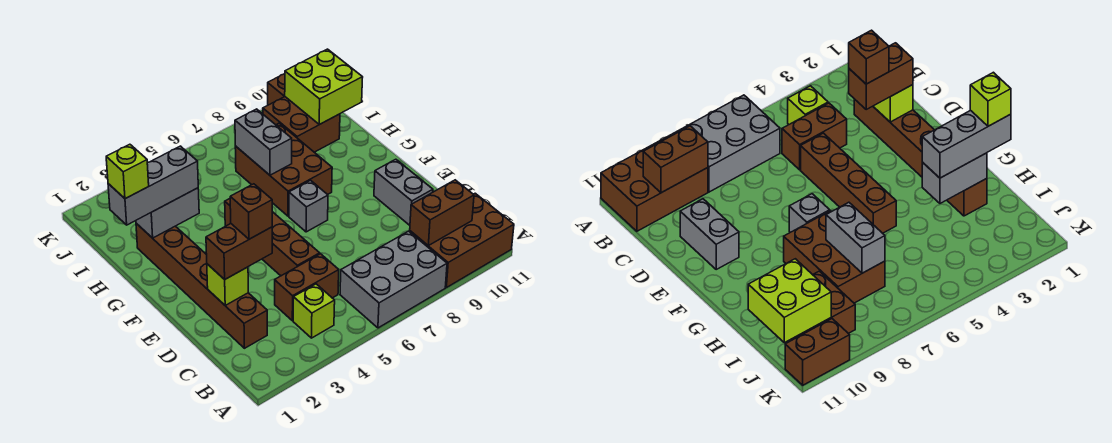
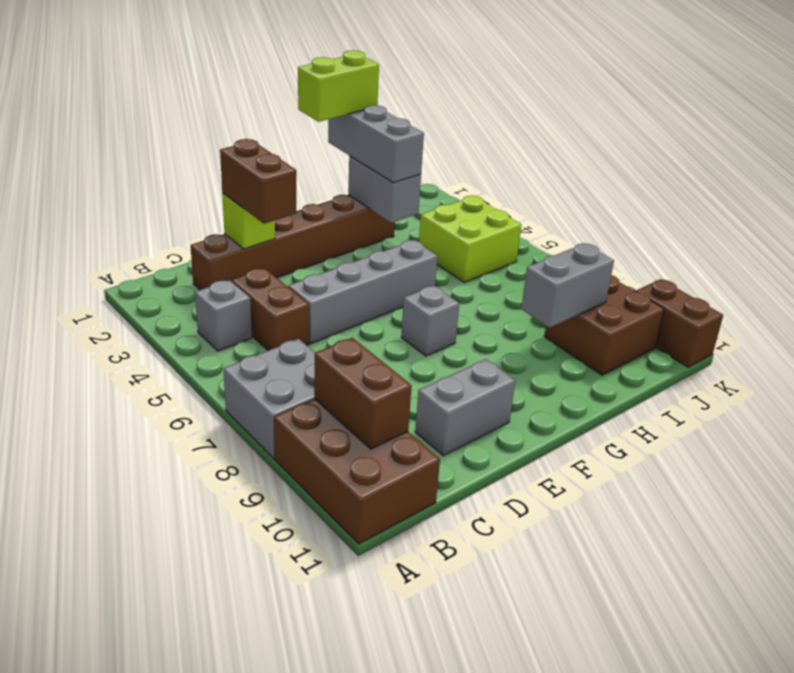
grey brick A6:B8 level 1 -> grey brick A7:B8 level 1
lime brick B4 level 1 -> grey brick B4 level 1
brown brick D3 level 4 -> none
brown brick D5:G5 level 1 -> grey brick D5:G5 level 1
brown brick G7:I8 level 1 -> none
lime brick H1 level 4 -> lime brick G1:H1 level 4
grey brick H7:I7 level 2 -> grey brick H9:I9 level 2
lime brick I10:J11 level 2 -> lime brick I4:J5 level 1

